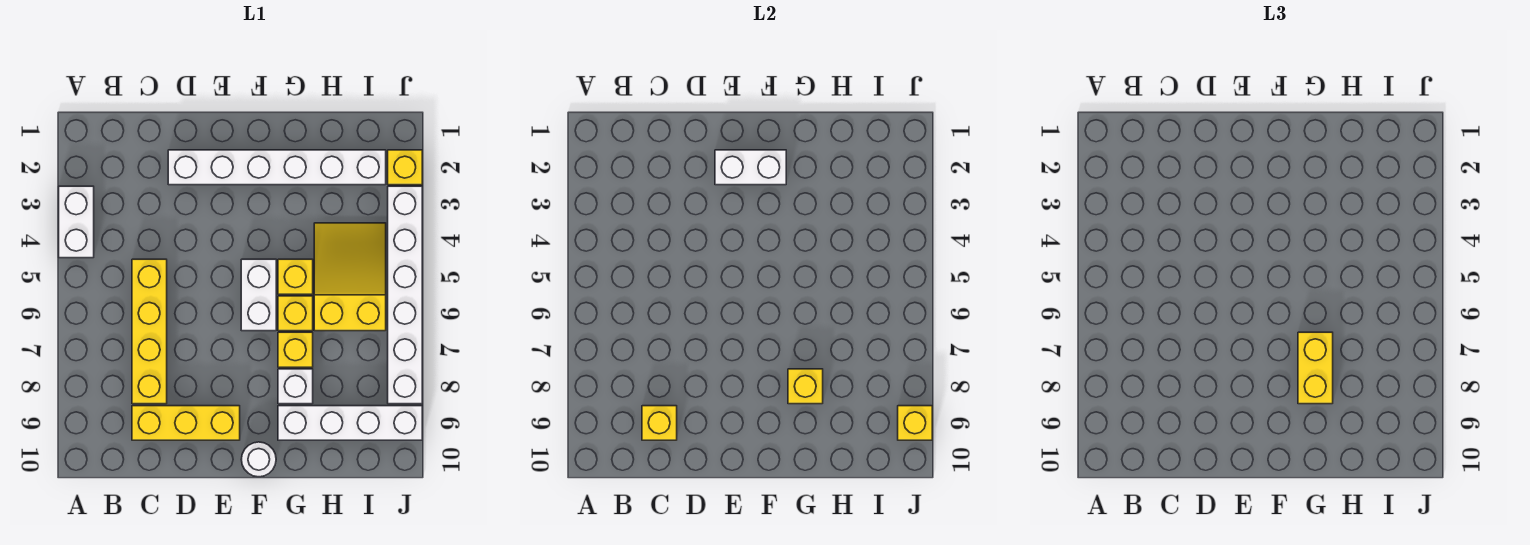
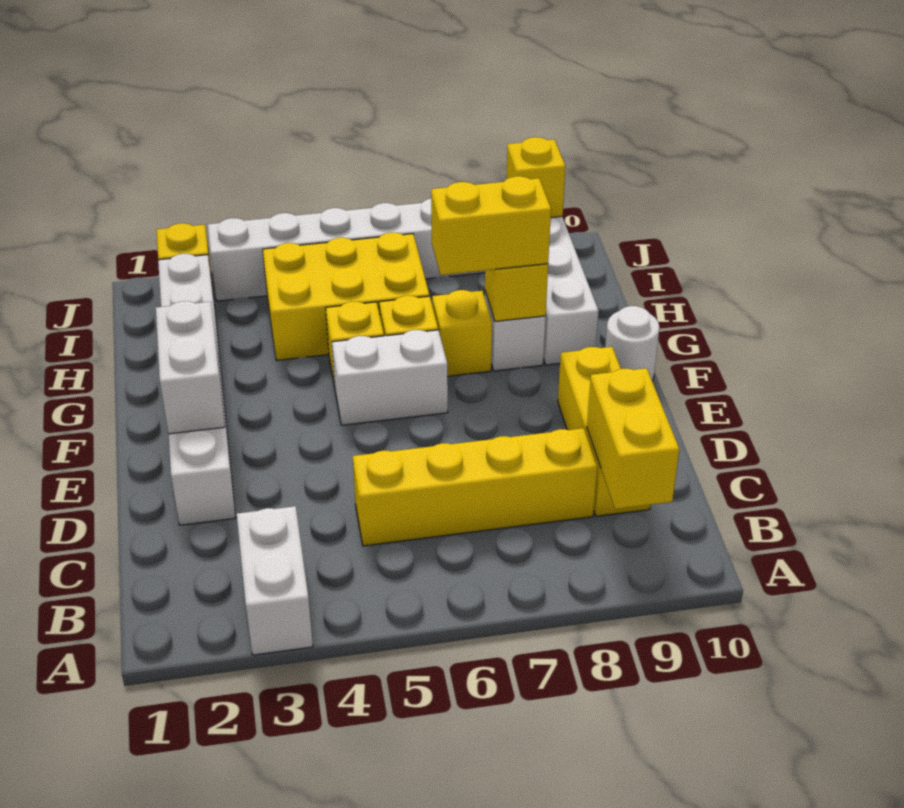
white brick A3:A4 level 1 -> white brick A3:B3 level 1
yellow brick C9 level 2 -> yellow brick B9:C9 level 2
yellow slope H4:I6 level 1 top 6 -> yellow brick H4:I6 level 1

